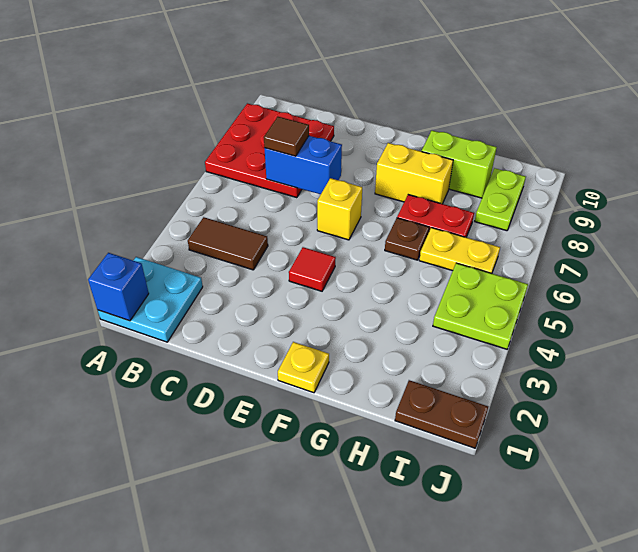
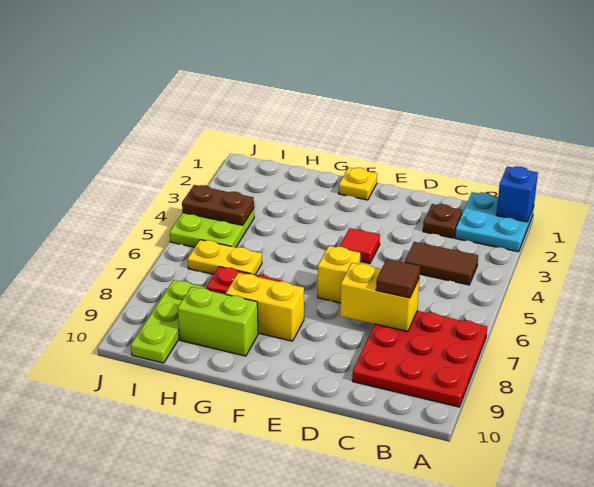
blue brick C7:D7 level 2 -> yellow brick C7:D7 level 2
brown plate G6 level 1 -> brown plate C2 level 1
brown plate I1:J1 level 1 -> brown plate I4:J4 level 2
lime plate I8:I9 level 1 -> lime plate I8:I10 level 1

